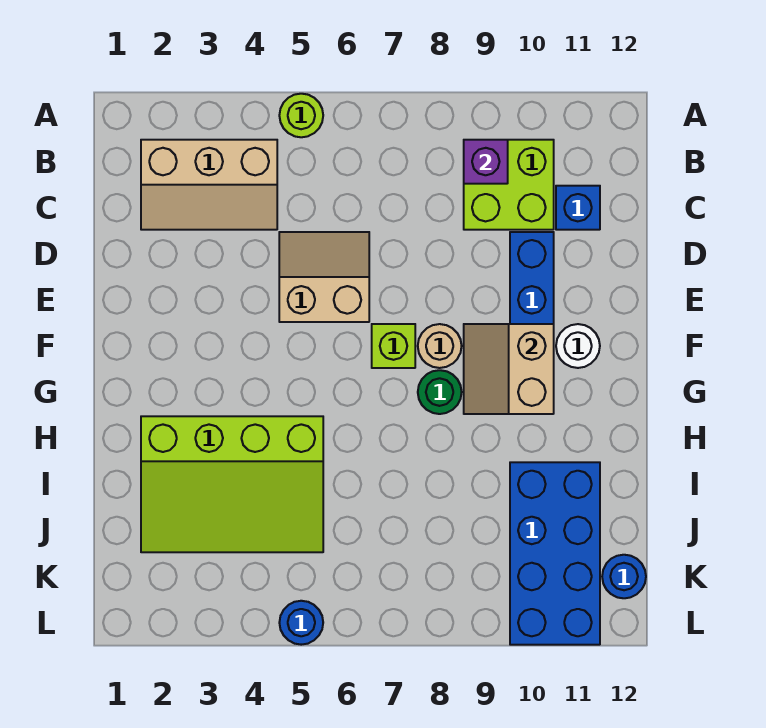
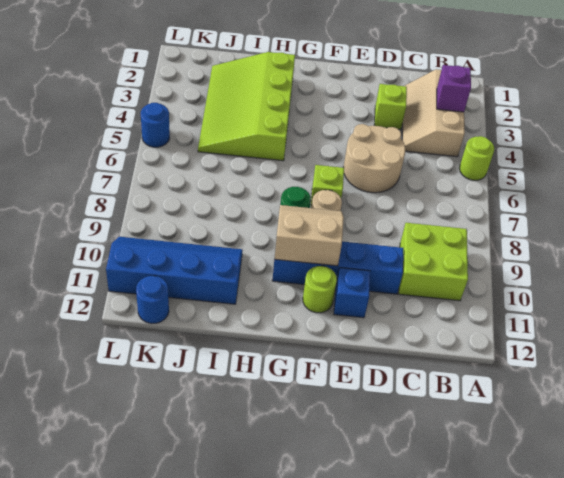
purple brick B9 level 2 -> purple brick B3 level 2
blue brick C11 level 1 -> blue brick E11 level 1
none -> lime brick D3 level 1
tan slope D5:E6 level 1 top E -> tan round brick D5:E6 level 1
white round brick F11 level 1 -> lime round brick F11 level 1
blue brick I10:L11 level 1 -> blue slope I10:L11 level 1 top 11

